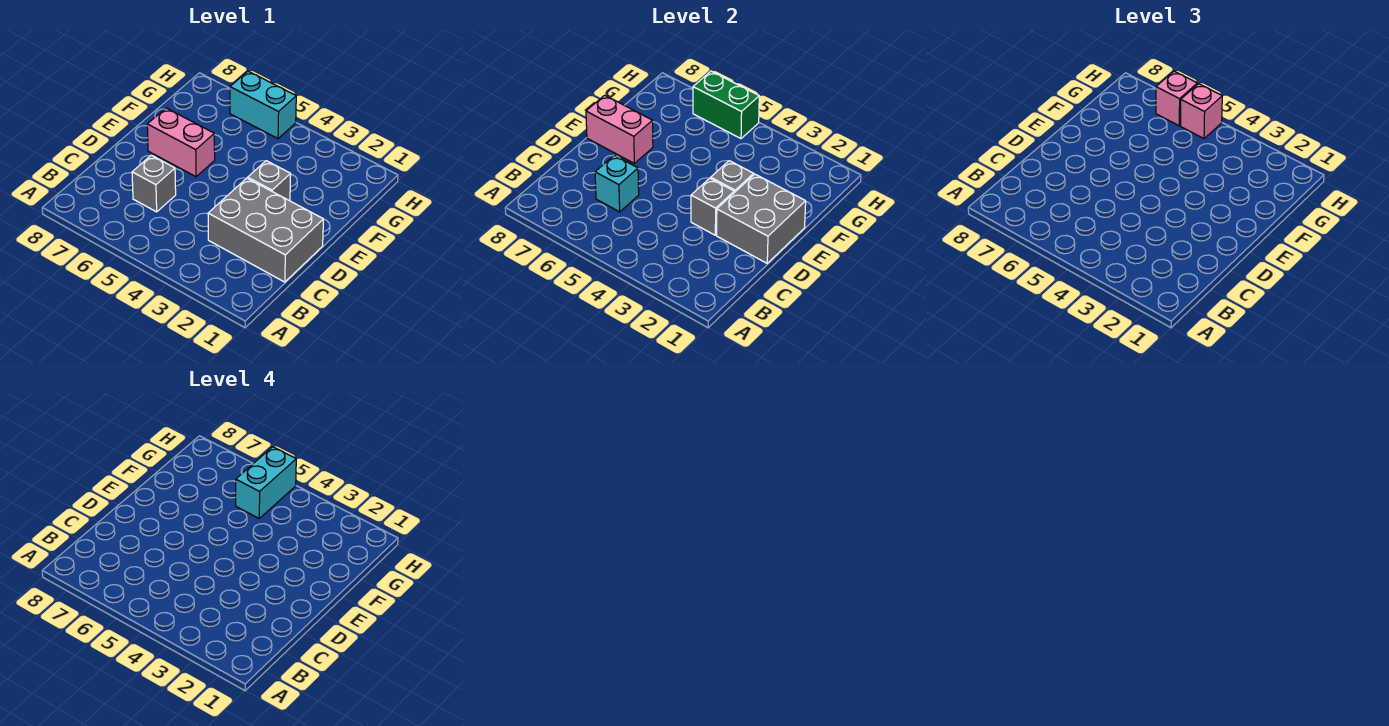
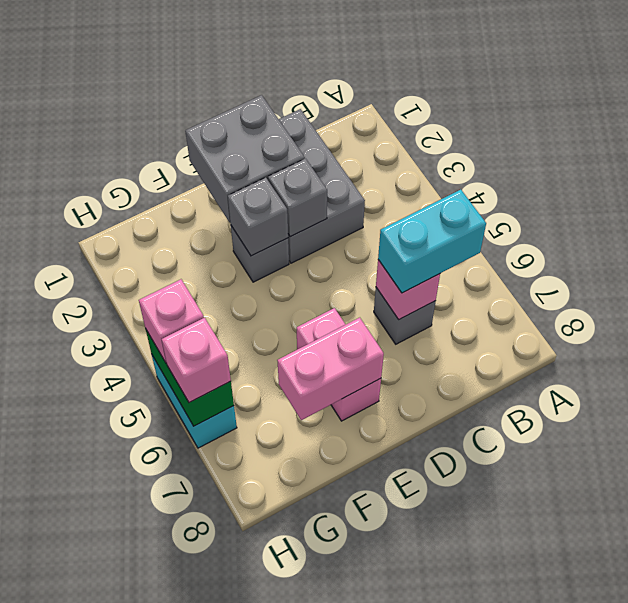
cyan brick C6 level 2 -> pink brick C6 level 2
pink brick E7:E8 level 2 -> pink brick E7:F7 level 2
cyan brick G5:H5 level 4 -> cyan brick B6:C6 level 3

